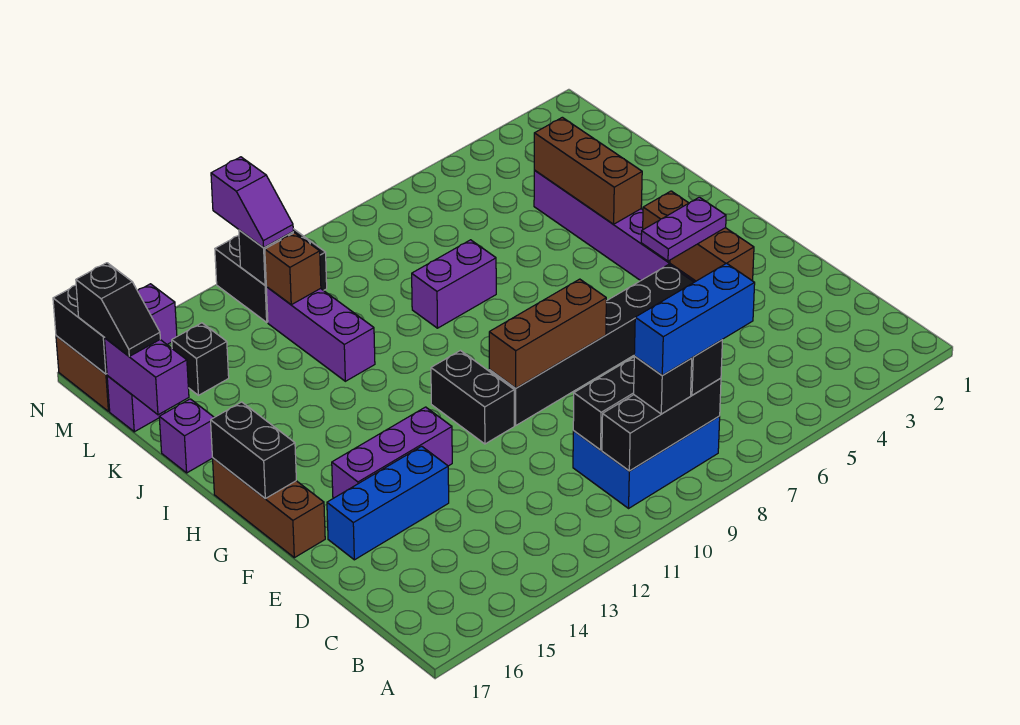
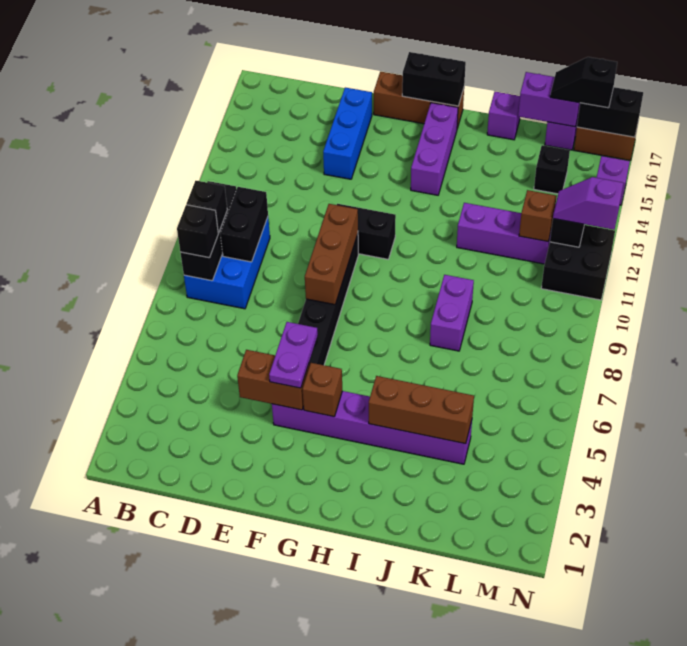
blue brick B7:B9 level 4 -> none
purple brick F13:F15 level 1 -> purple brick H14:H16 level 1

